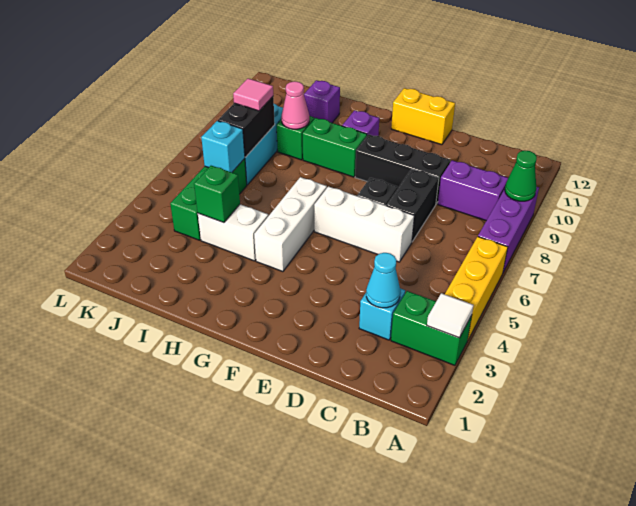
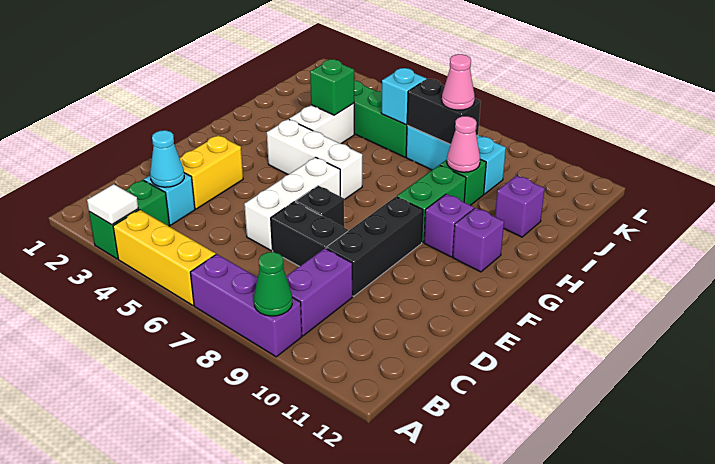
yellow brick E12:F12 level 1 -> yellow brick D3:E3 level 1
none -> purple brick G11 level 1
pink tile J8 level 3 -> pink cone J8 level 3

